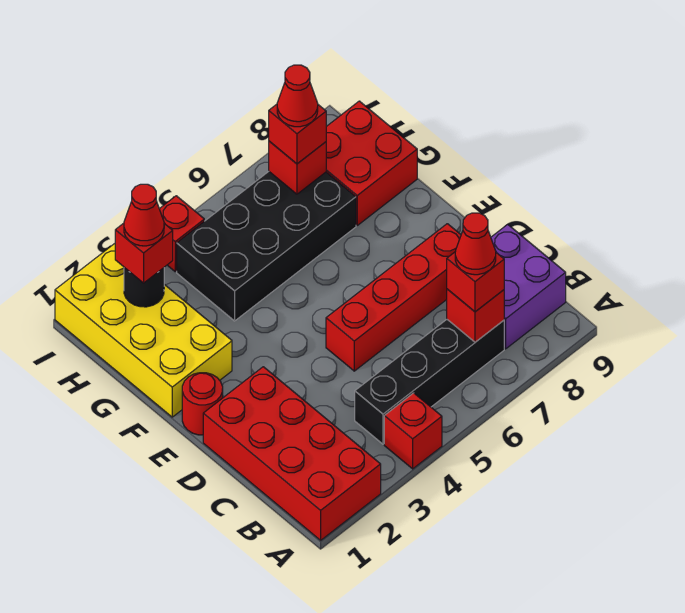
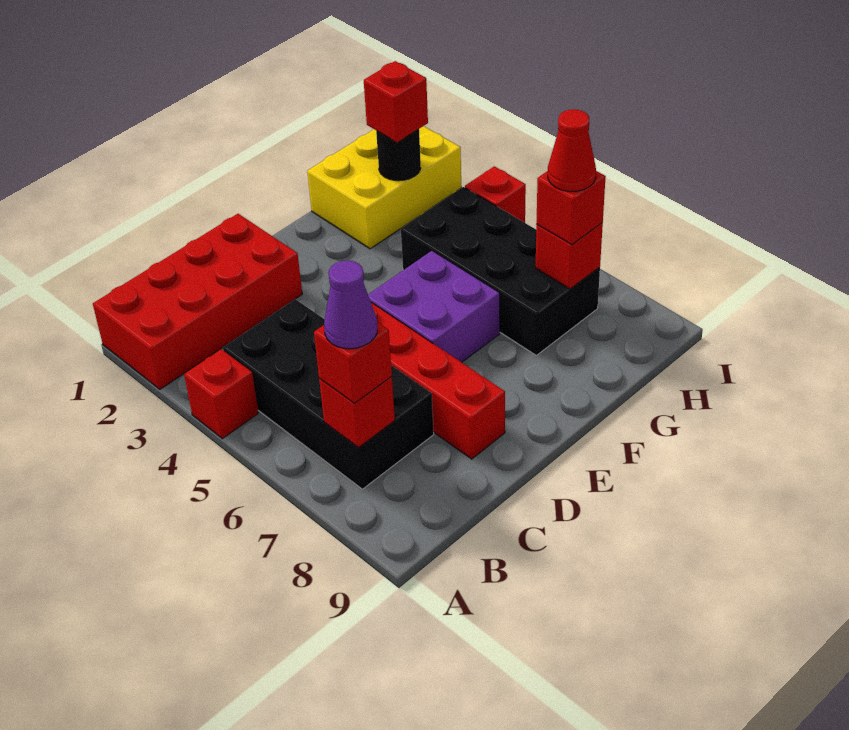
black brick B4:B7 level 1 -> black brick B4:C7 level 1
red cone B7 level 4 -> purple cone B7 level 4
purple brick B8:C9 level 1 -> purple brick E5:F6 level 1
red round brick E1 level 1 -> none
yellow brick F1:I2 level 1 -> yellow brick G1:I2 level 1
red brick G8:H9 level 1 -> none
red cone H2 level 4 -> none

